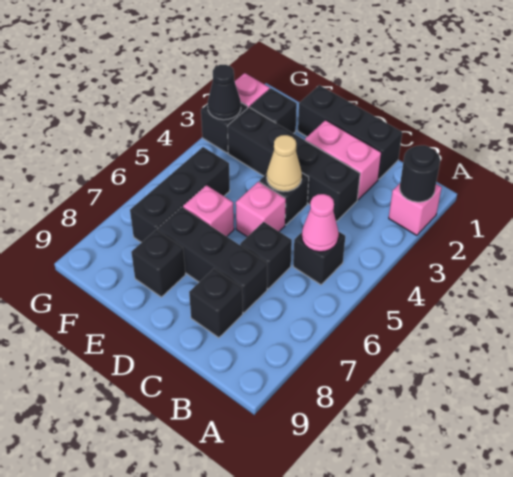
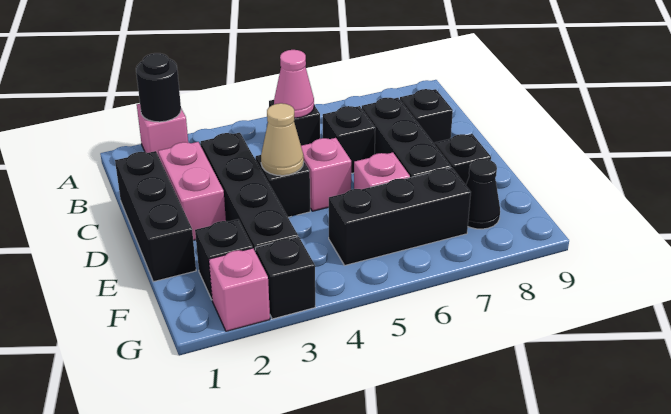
black cone G3 level 2 -> black cone F8 level 1

